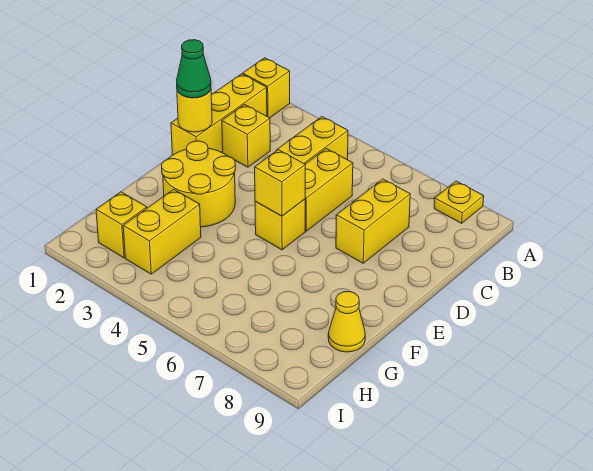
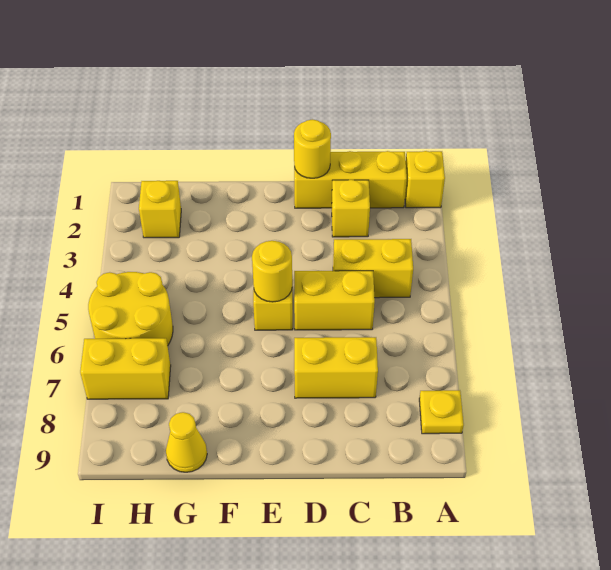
green cone D1 level 3 -> none
yellow round brick E2:F3 level 1 -> yellow round brick H5:I6 level 1
yellow brick E5 level 2 -> yellow round brick E5 level 2
yellow brick G3:H3 level 1 -> yellow brick H7:I7 level 1

